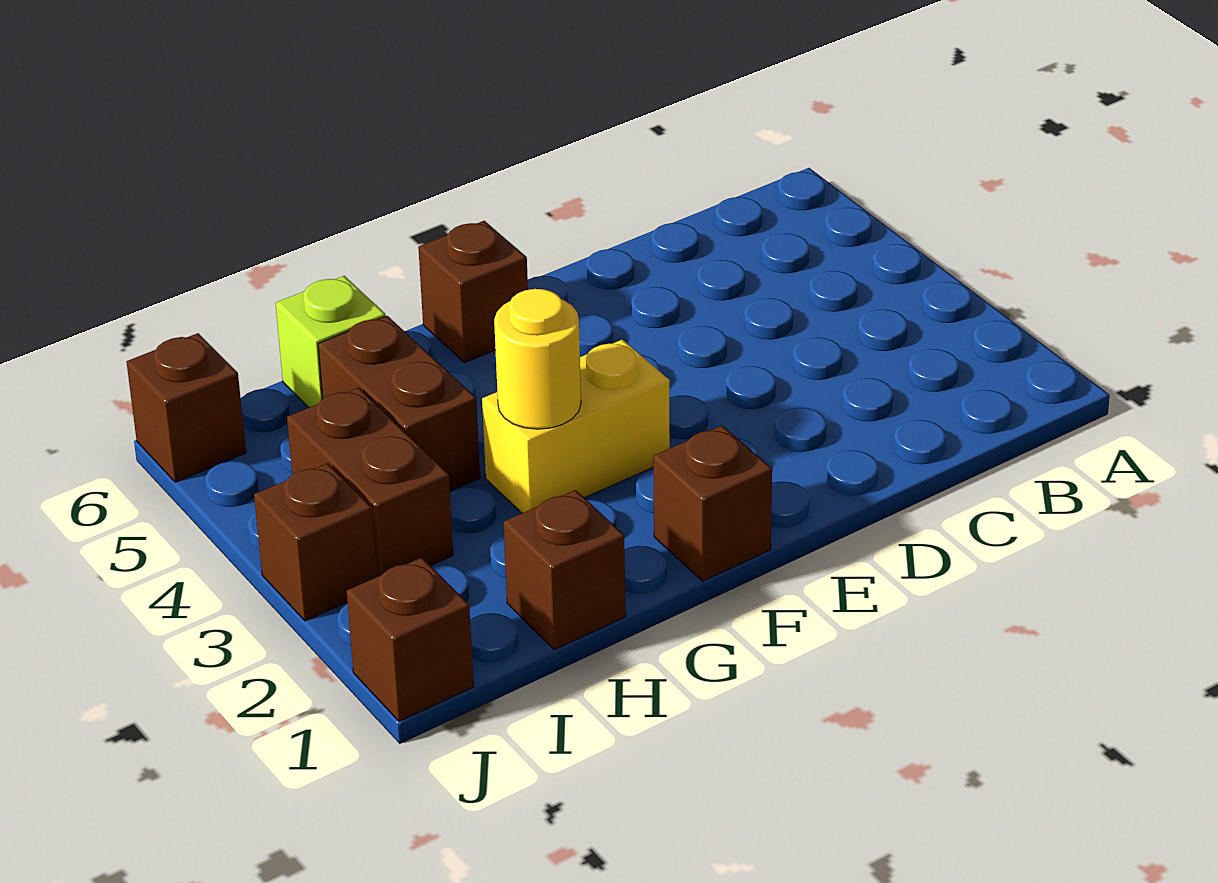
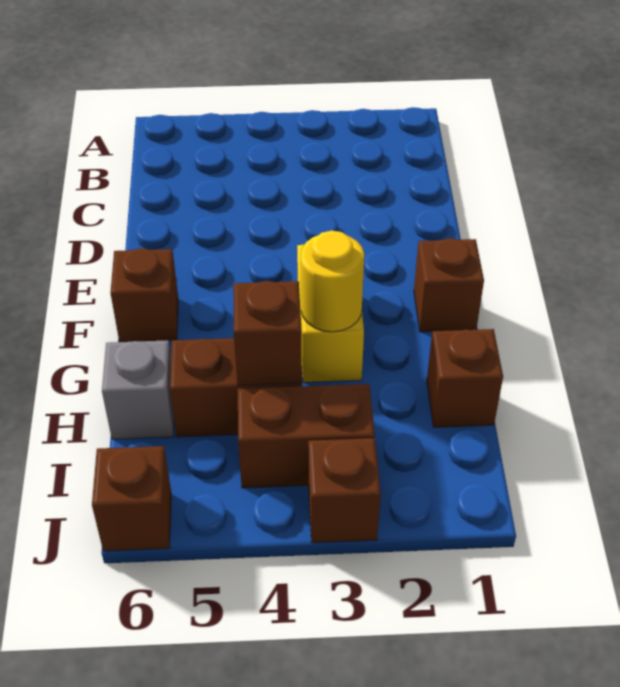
lime brick H6 level 1 -> grey brick H6 level 1
brown brick J1 level 1 -> brown brick H4 level 2

